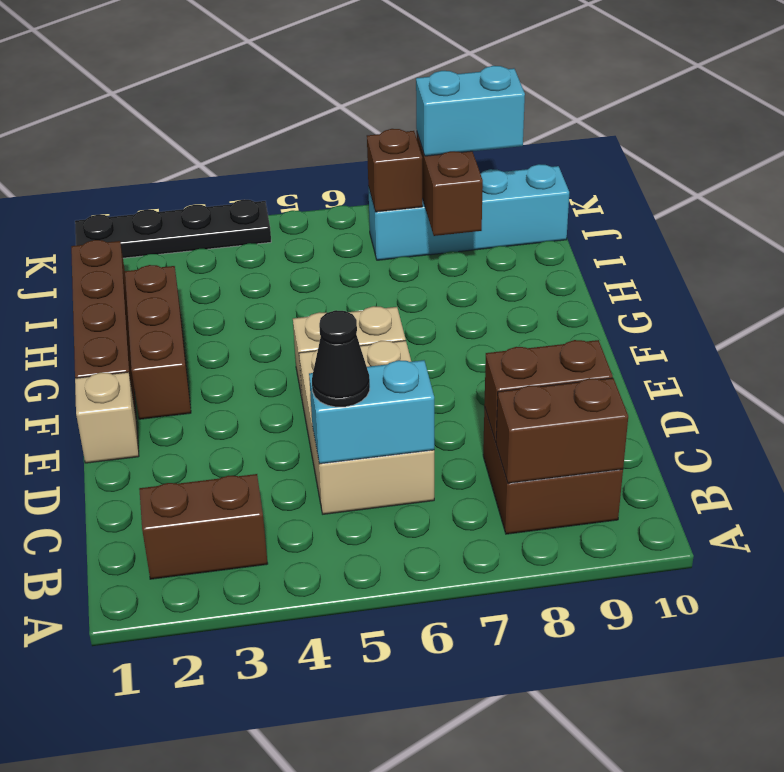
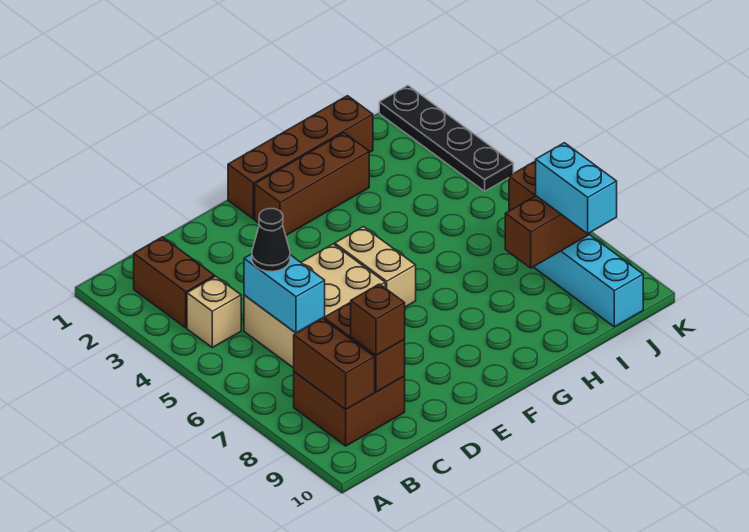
none -> brown brick C9 level 3
tan brick E1 level 1 -> tan brick B4 level 1

